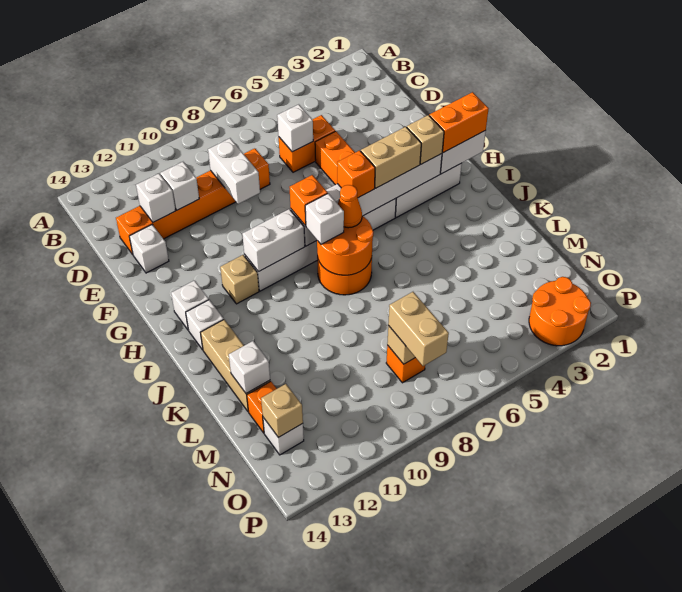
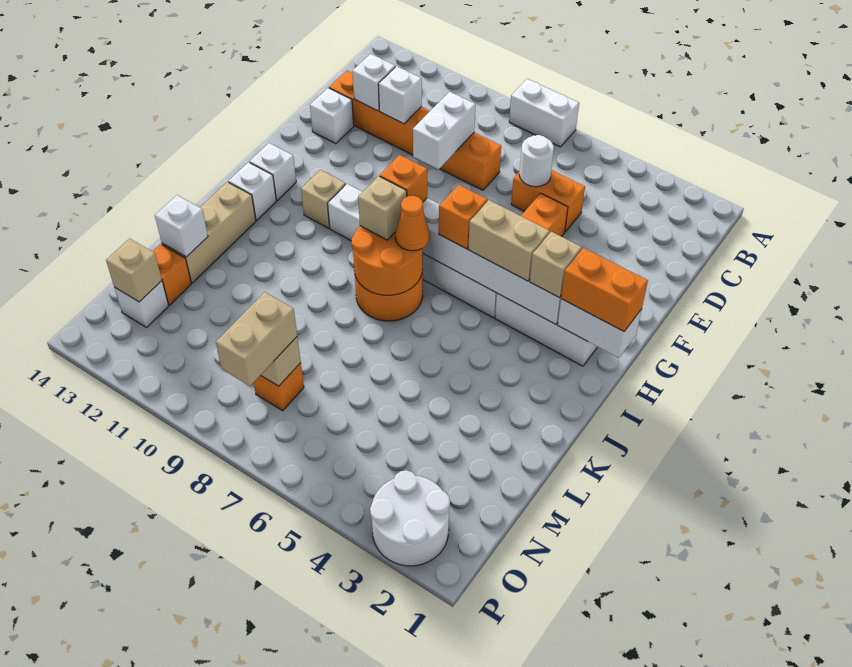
white brick D6 level 2 -> white round brick D6 level 2
white brick H9:H10 level 2 -> white brick A7:A8 level 1
white brick I8 level 3 -> tan brick I8 level 3
orange round brick O2:P3 level 1 -> white round brick O2:P3 level 1

